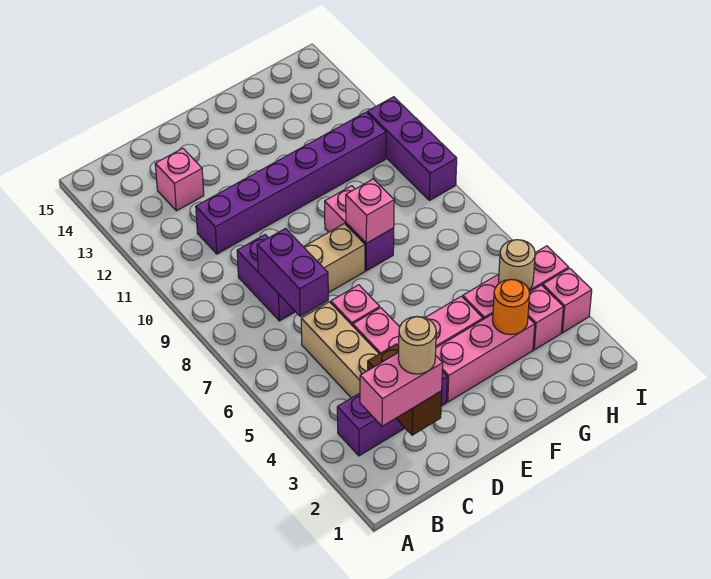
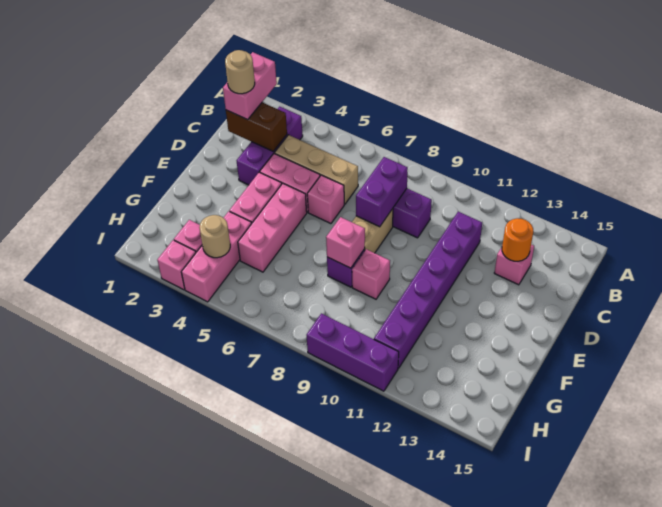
purple brick C7:C8 level 2 -> purple brick C8:D8 level 2
pink brick E3:G3 level 1 -> pink brick E5:G5 level 1
orange round brick G3 level 2 -> orange round brick C13 level 2

